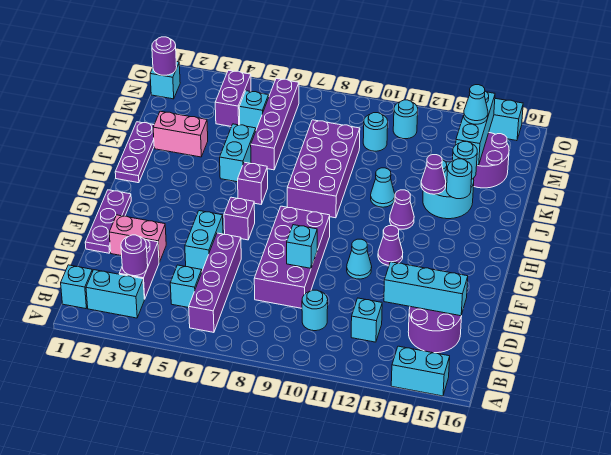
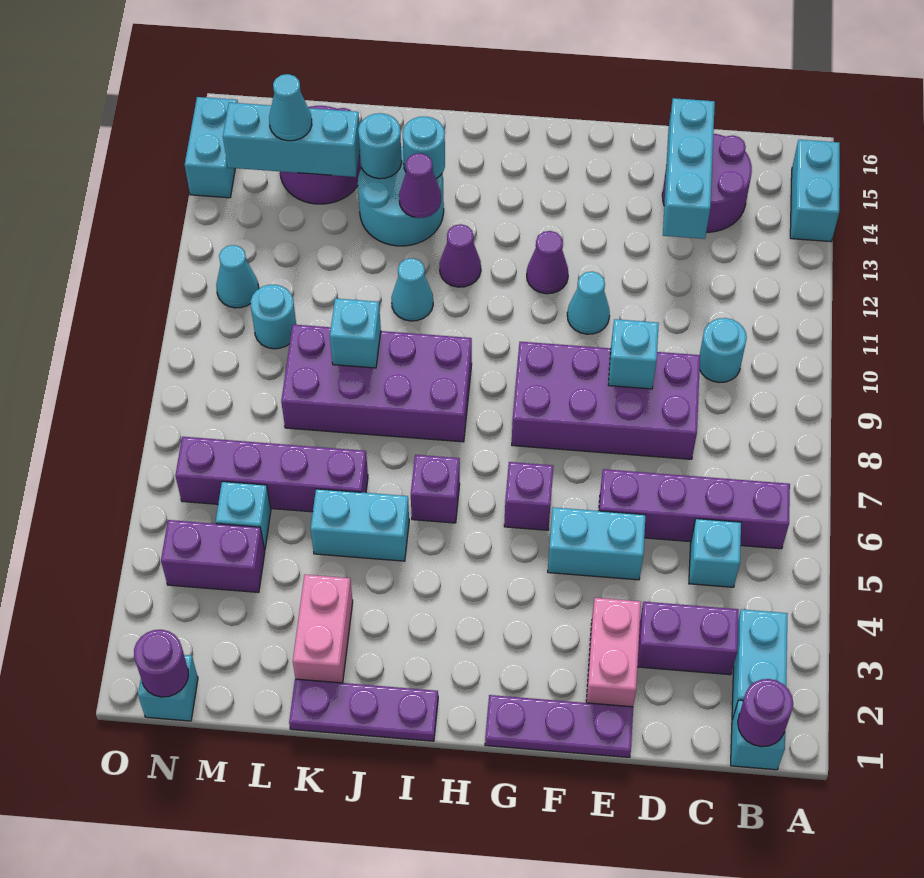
purple round brick C3 level 2 -> purple round brick B1 level 2
cyan brick C12 level 1 -> cyan brick K9 level 2
cyan round brick N11 level 1 -> cyan cone N11 level 1

